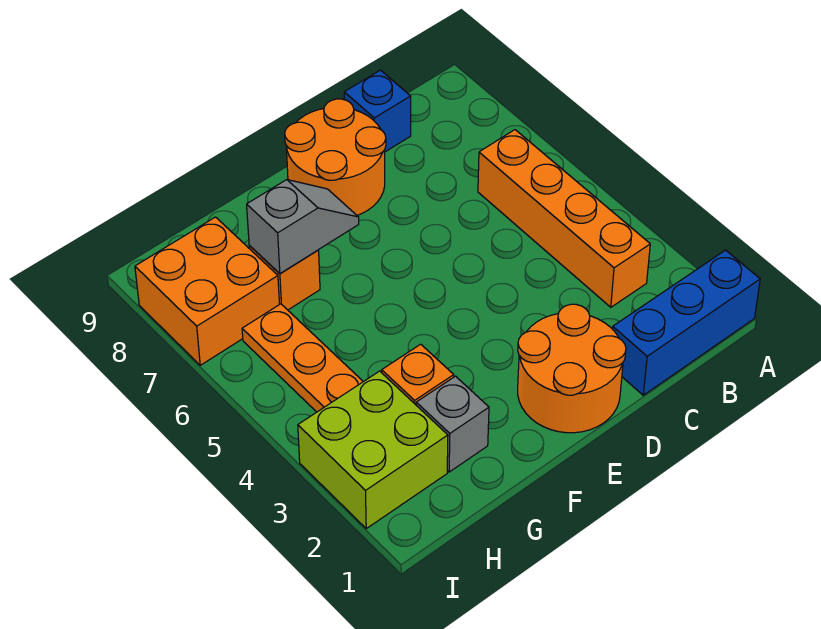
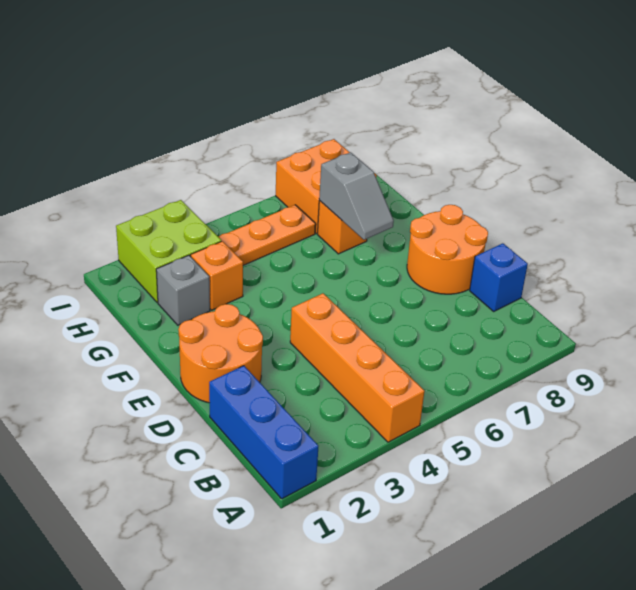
orange brick B3:B6 level 1 -> orange brick A4:D4 level 1

